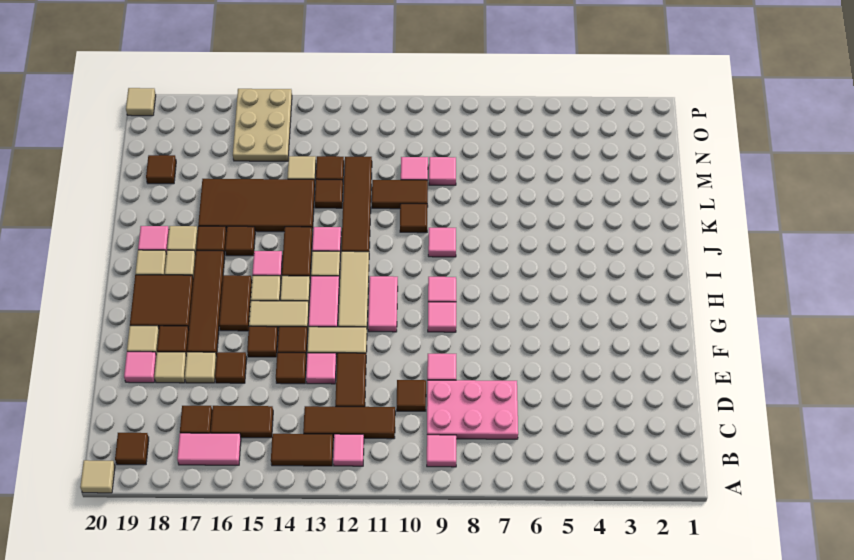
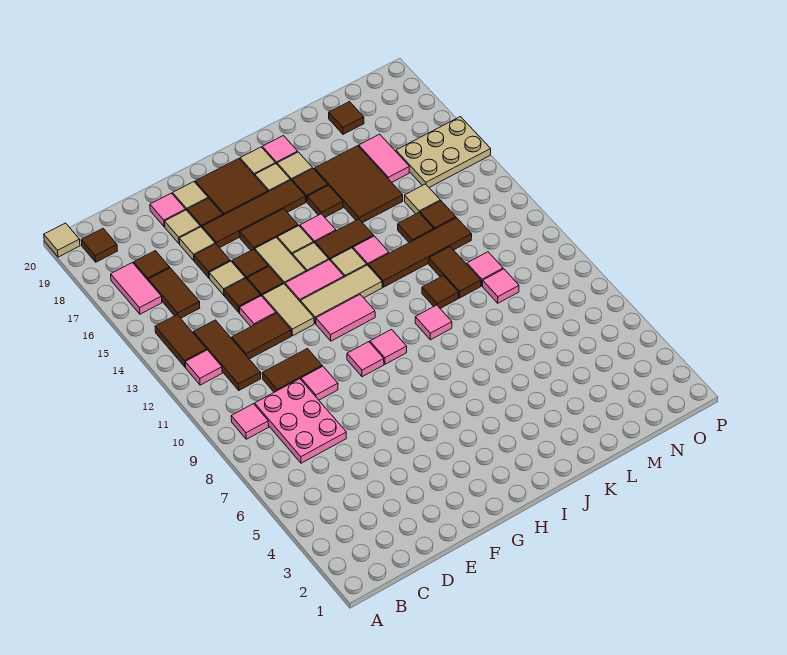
brown tile D10 level 1 -> brown tile D10:E10 level 1
brown tile K14:L17 level 1 -> brown tile K15:L17 level 1
none -> pink tile M16:M17 level 1
tan tile P20 level 1 -> tan tile E15 level 1

